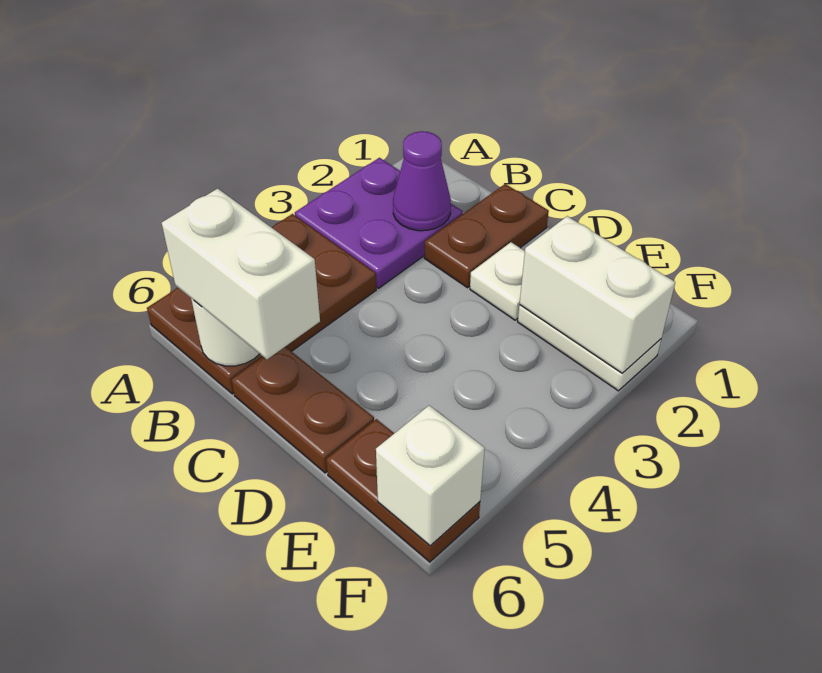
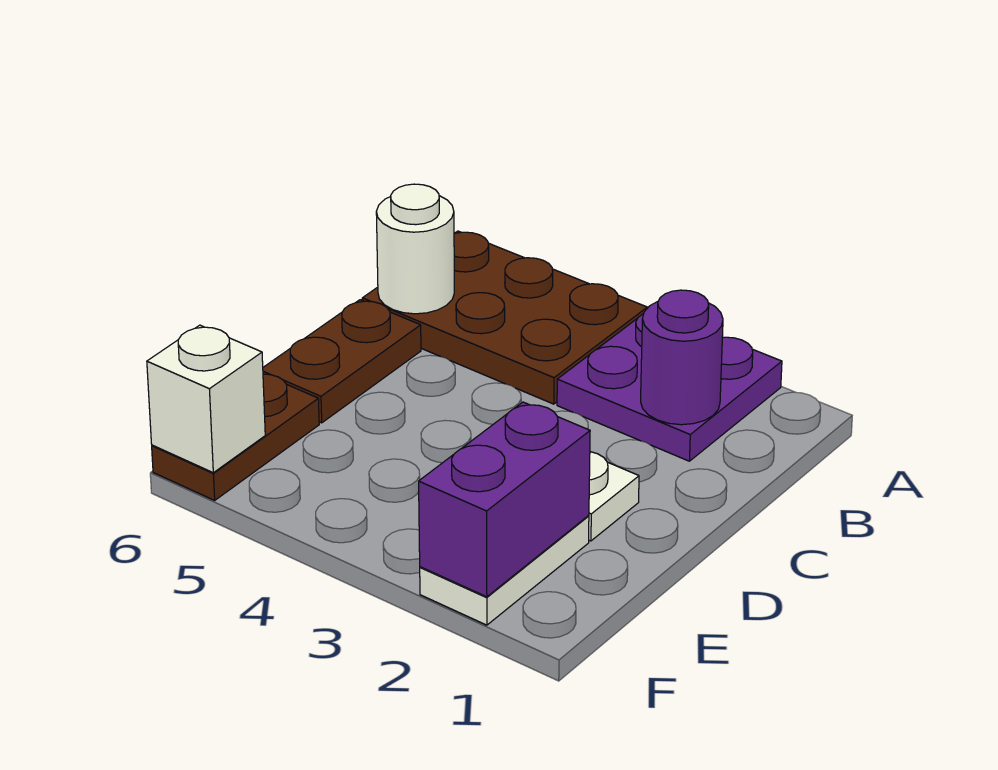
purple cone B2 level 2 -> purple round brick B2 level 2
white brick B6:C6 level 3 -> none
brown plate C1:C2 level 1 -> none
white brick E2:F2 level 2 -> purple brick E2:F2 level 2

